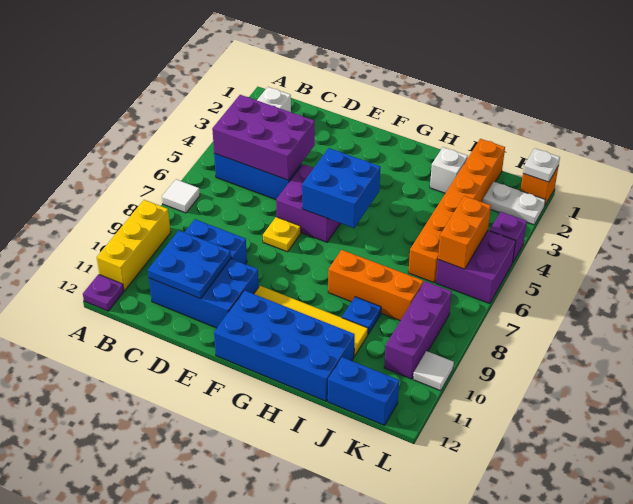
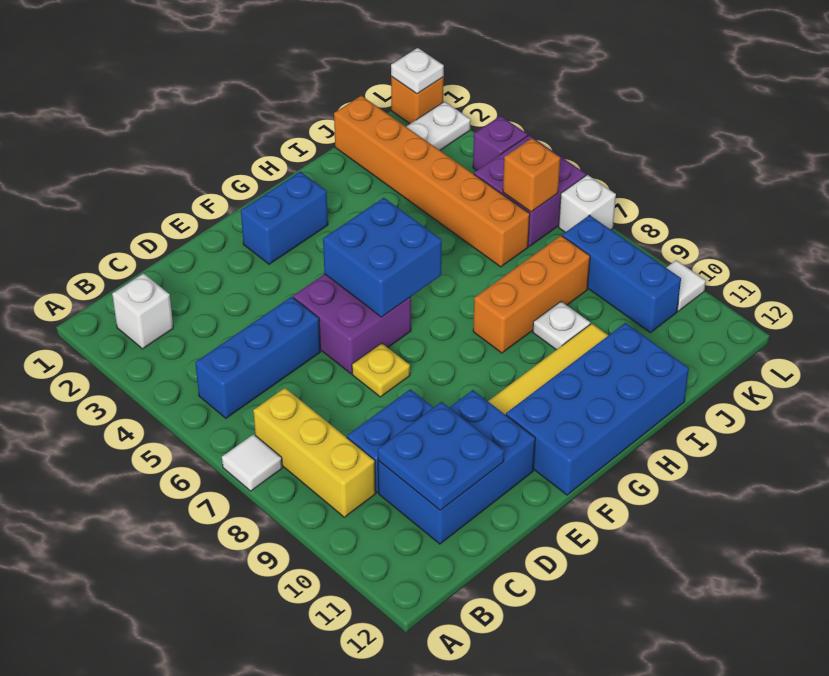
yellow brick A9:A11 level 1 -> yellow brick B7:B9 level 1
purple plate A12 level 1 -> none
purple brick B4:D5 level 2 -> none
white brick I2 level 1 -> white brick L7 level 1
blue plate I9 level 1 -> white plate I9 level 1
blue brick J12:K12 level 1 -> blue brick F2:G2 level 1
orange brick K5:K6 level 2 -> orange brick K6 level 2
purple brick K8:K10 level 1 -> blue brick K8:K10 level 1

